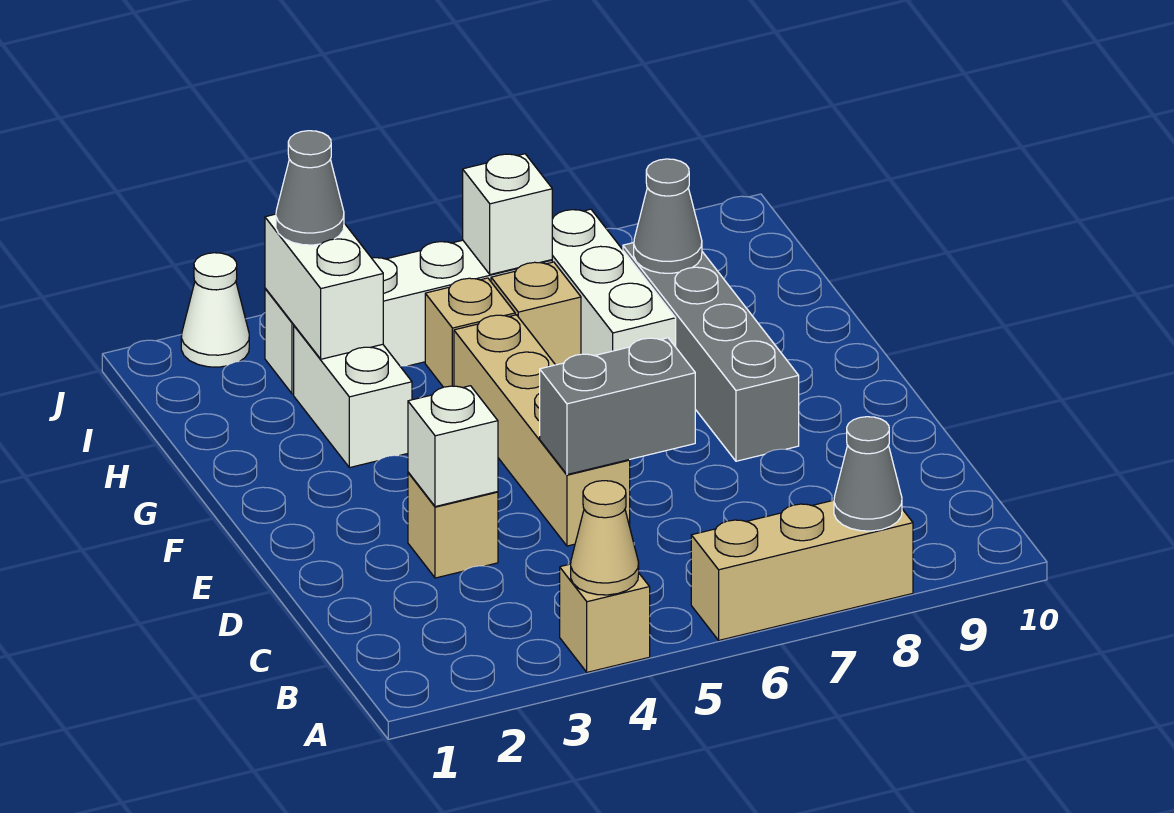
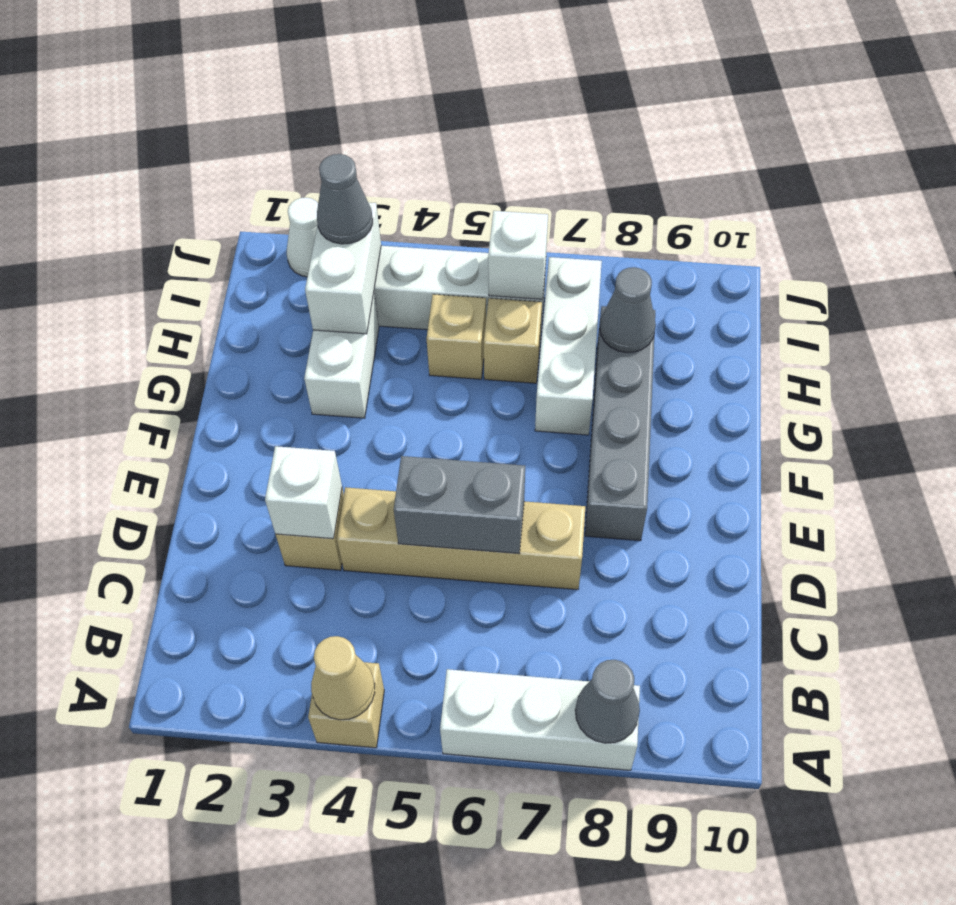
tan brick A6:A8 level 1 -> white brick A6:A8 level 1
tan brick D5:G5 level 1 -> tan brick D4:D7 level 1

